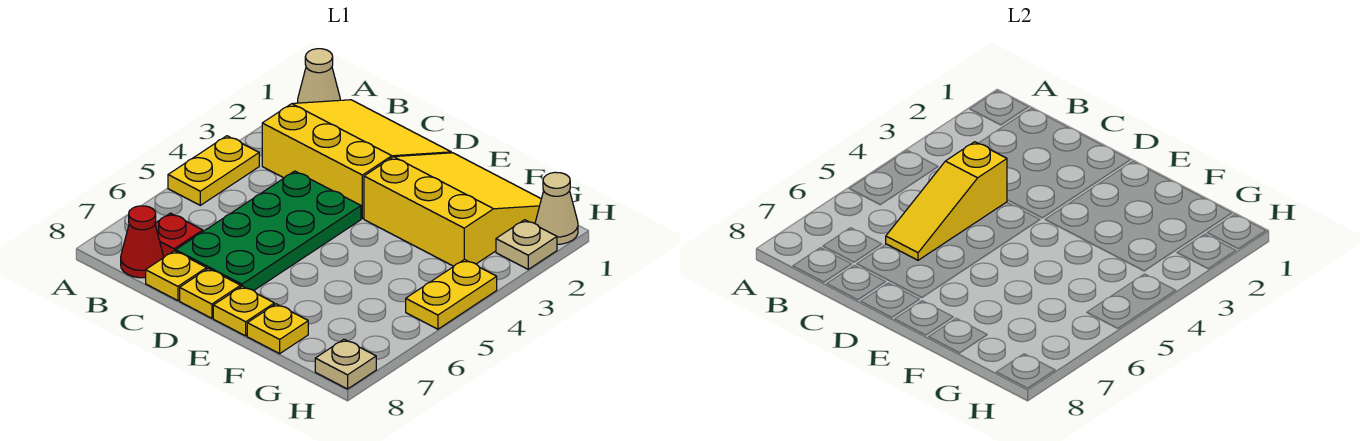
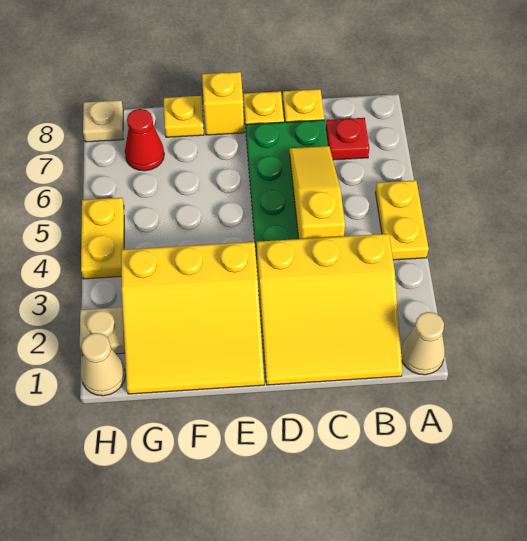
red cone B8 level 1 -> red cone G7 level 1
yellow plate E8 level 1 -> yellow brick E8 level 1

